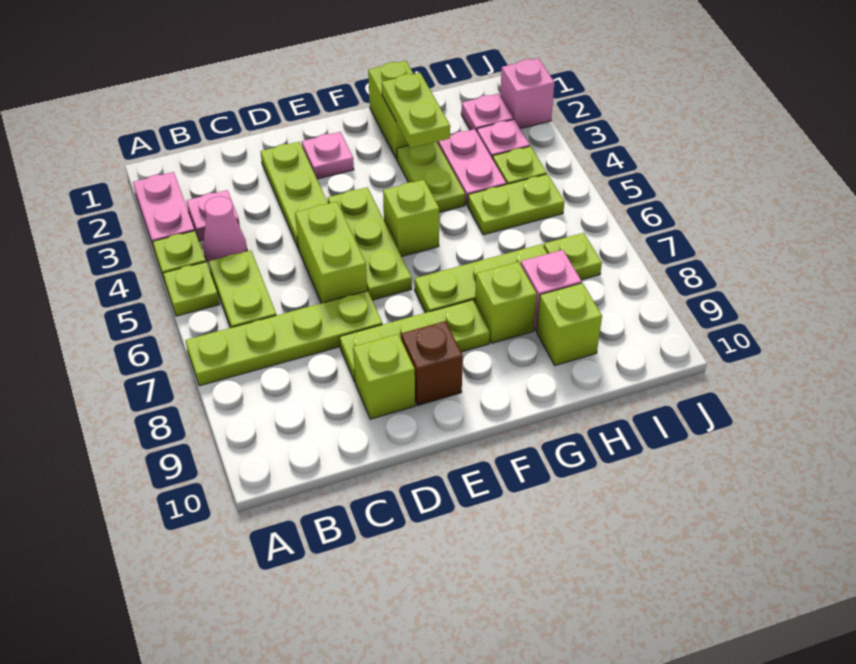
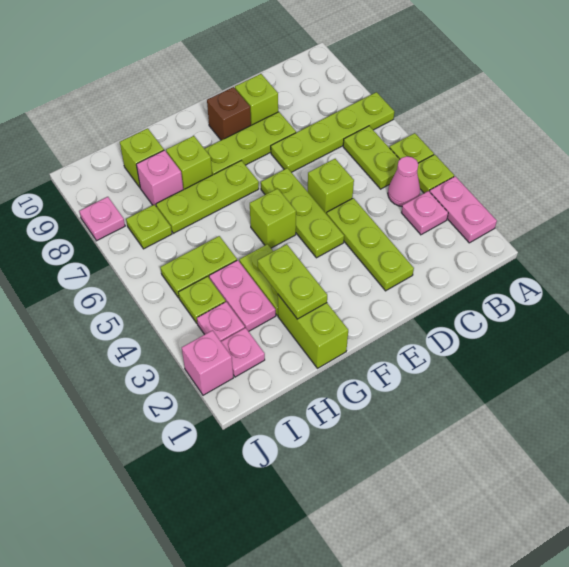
lime brick D5:D6 level 1 -> lime brick D5 level 1
pink plate E2 level 1 -> pink plate J8 level 1

